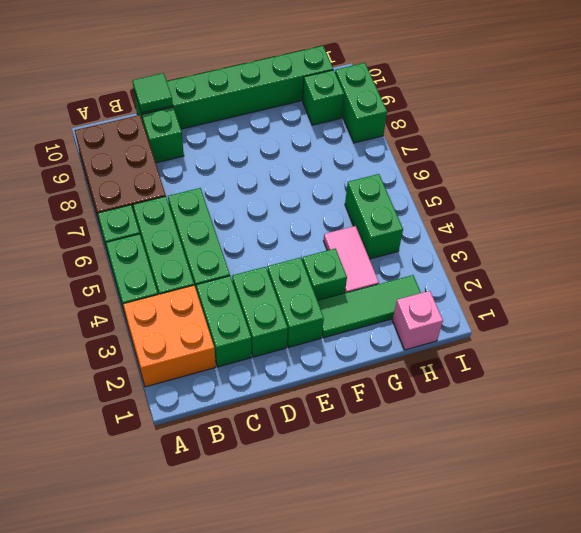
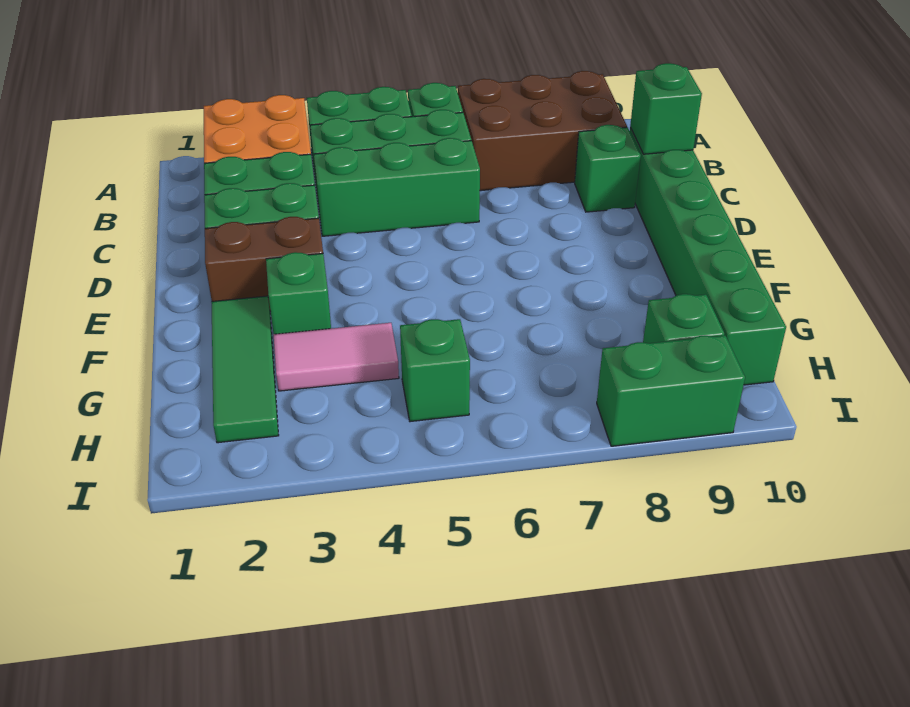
green tile C10 level 2 -> green brick C10 level 2
green brick E2:E3 level 1 -> brown brick E2:E3 level 1
pink brick H1 level 1 -> none
green brick H4:H5 level 1 -> green brick H5 level 1

